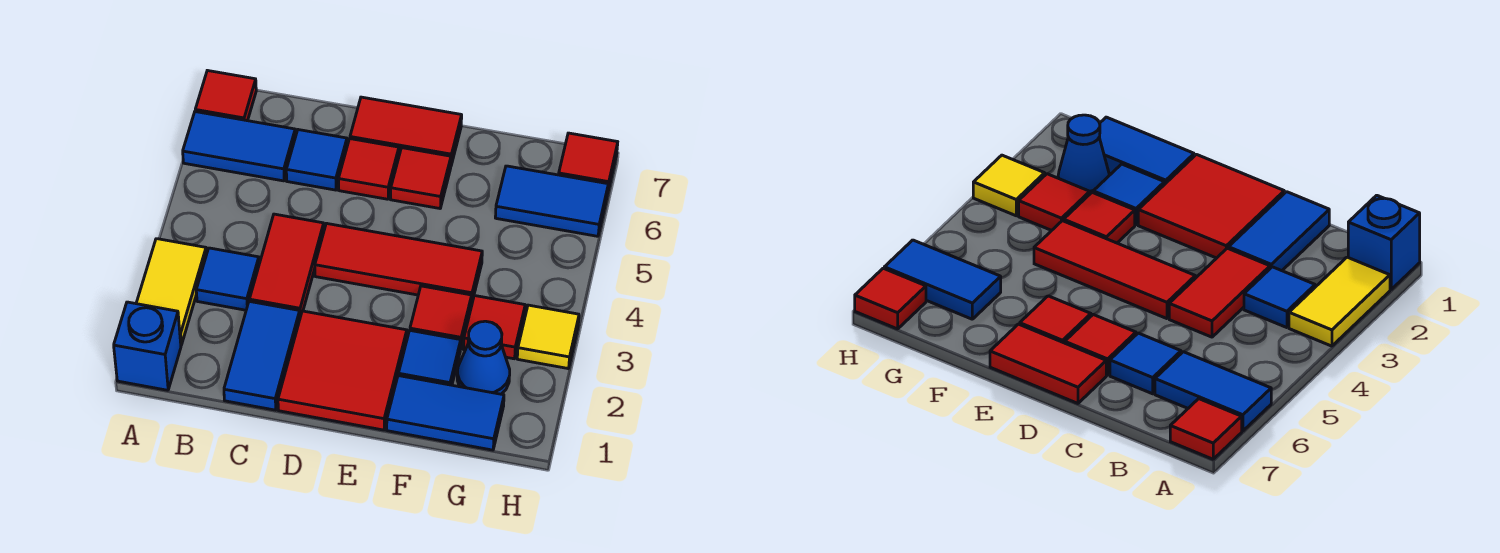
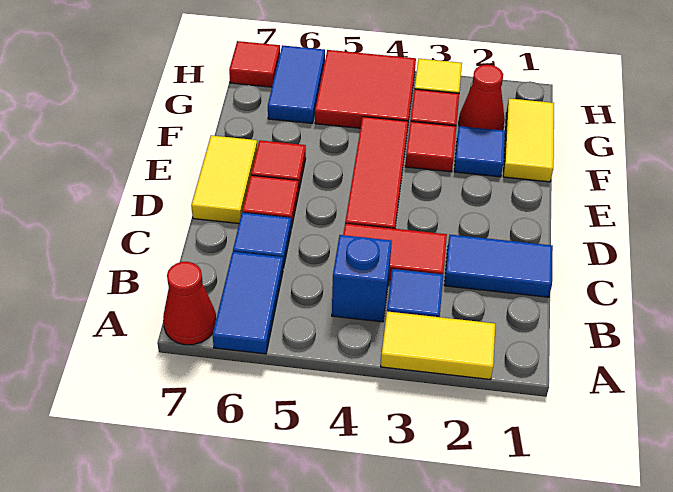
blue brick A1 level 1 -> blue brick B4 level 1
red tile A7 level 1 -> red cone A7 level 1
red tile D1:E2 level 1 -> red tile G4:H5 level 1
red tile D7:E7 level 1 -> yellow tile D7:E7 level 1
blue tile F1:G1 level 1 -> yellow tile F1:G1 level 1
blue cone G2 level 1 -> red cone G2 level 1

